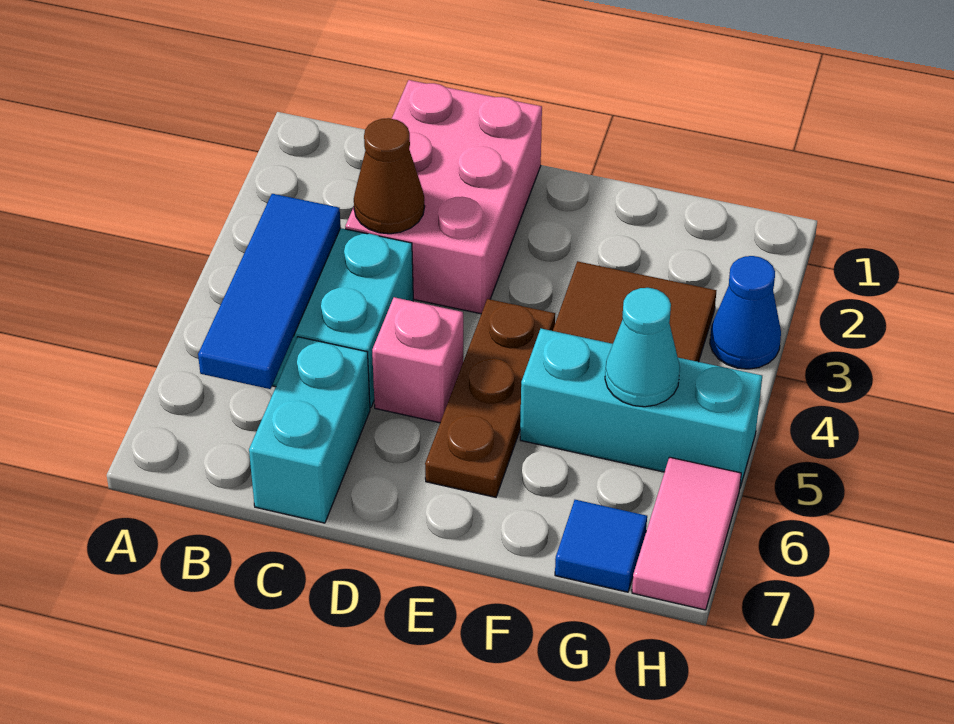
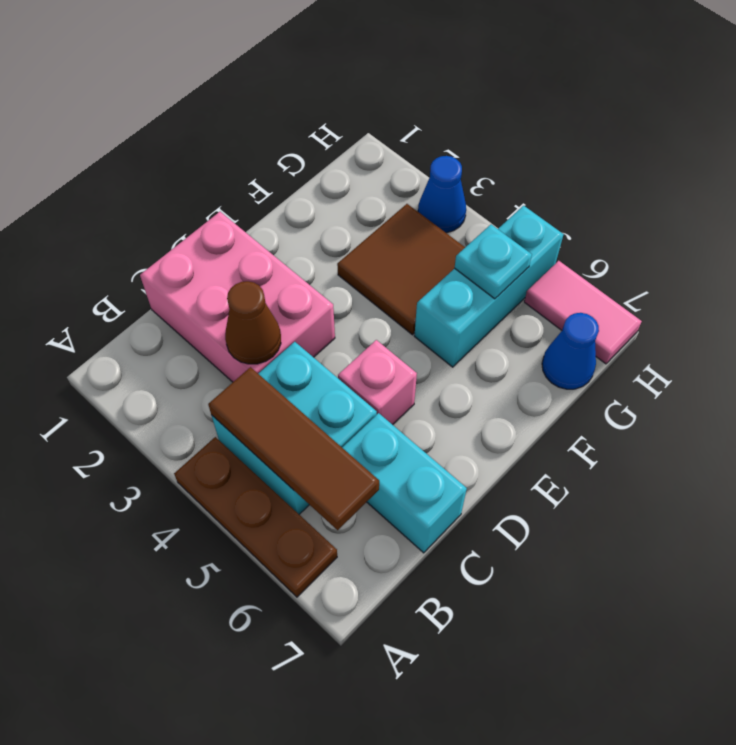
blue tile B4:B6 level 2 -> brown tile B4:B6 level 2
brown plate E4:E6 level 1 -> brown plate A4:A6 level 1
cyan cone G5 level 2 -> cyan plate G5 level 2
blue tile G7 level 1 -> blue cone G7 level 1

